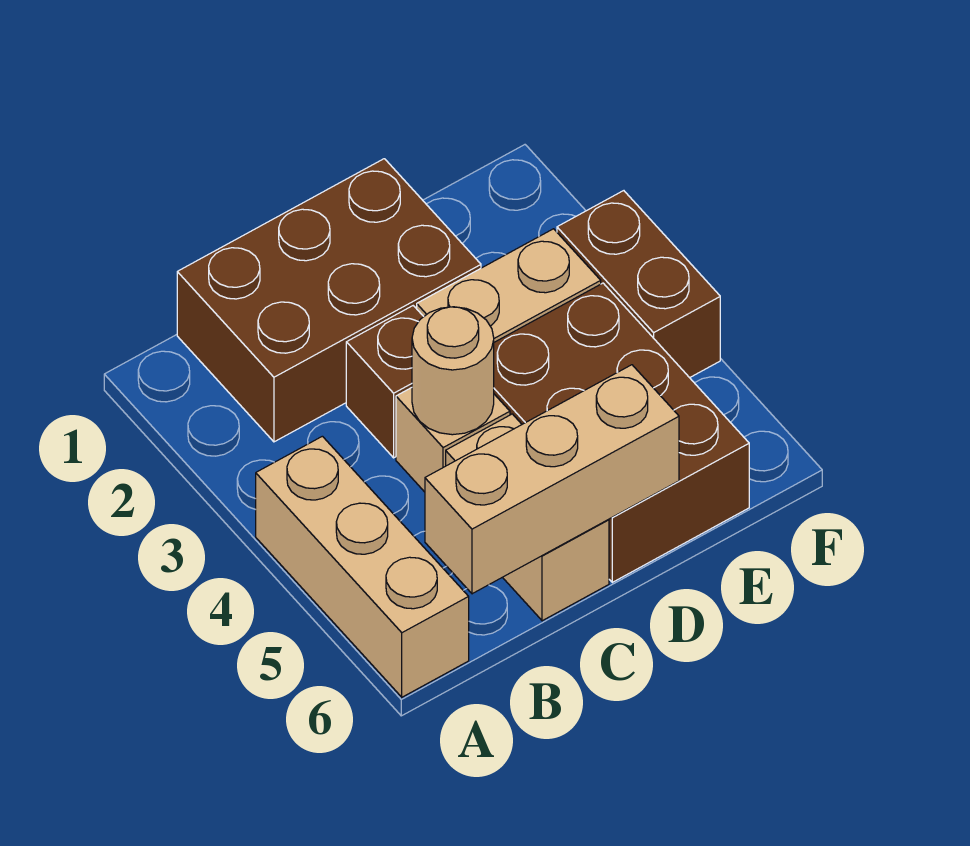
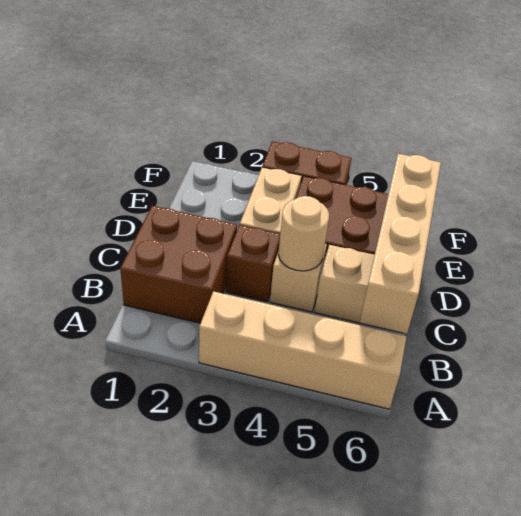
tan brick A4:A6 level 1 -> tan brick A3:A6 level 1
brown brick B1:D2 level 1 -> brown brick B1:C2 level 1
tan brick B6:D6 level 2 -> tan brick B6:E6 level 2

